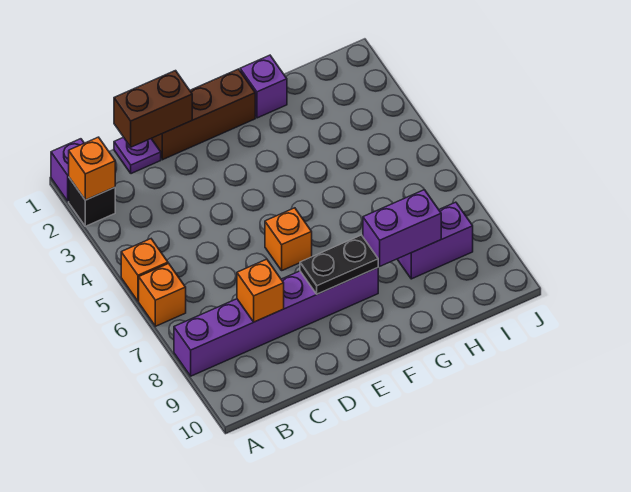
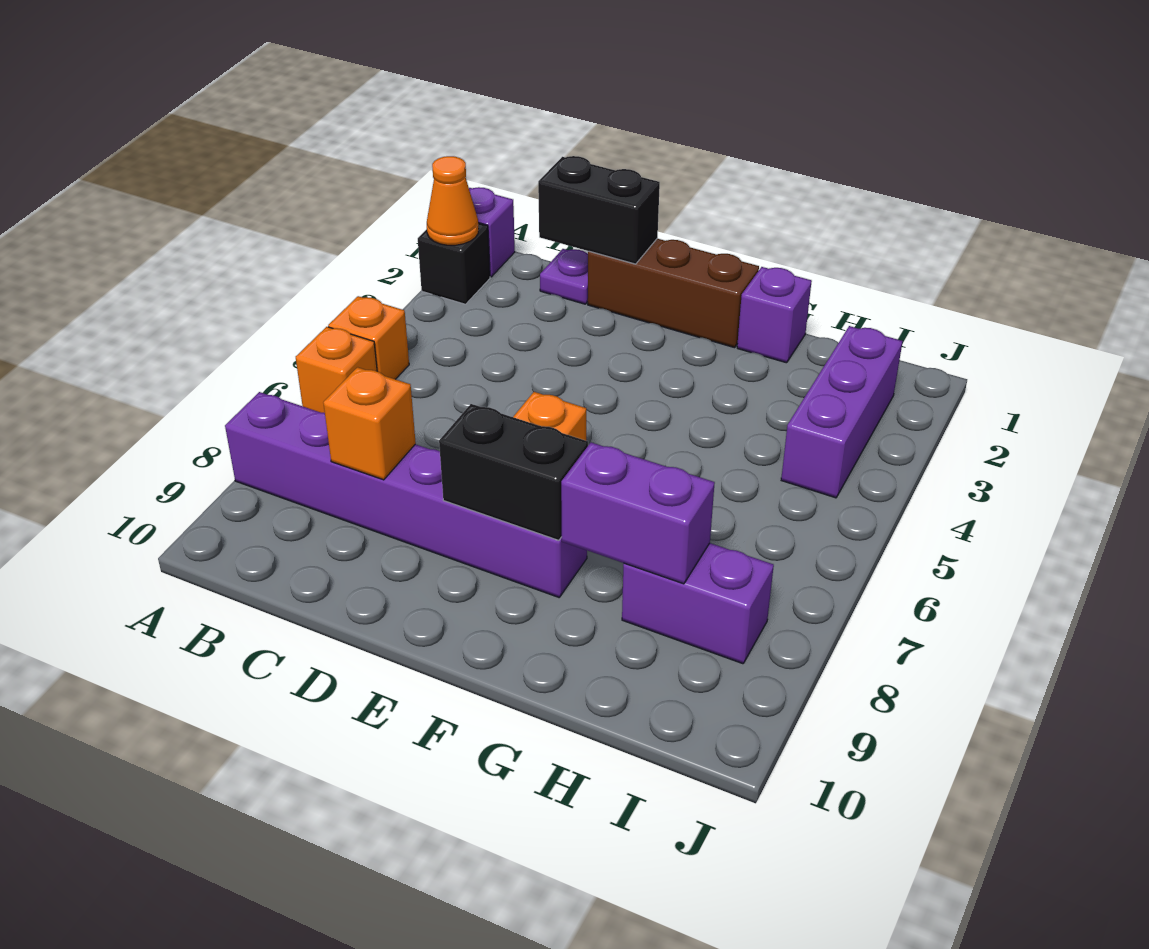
orange brick A2 level 2 -> orange cone A2 level 2
brown brick C1:D1 level 2 -> black brick C1:D1 level 2
black plate E8:F8 level 2 -> black brick E8:F8 level 2
none -> purple brick I2:I4 level 1

